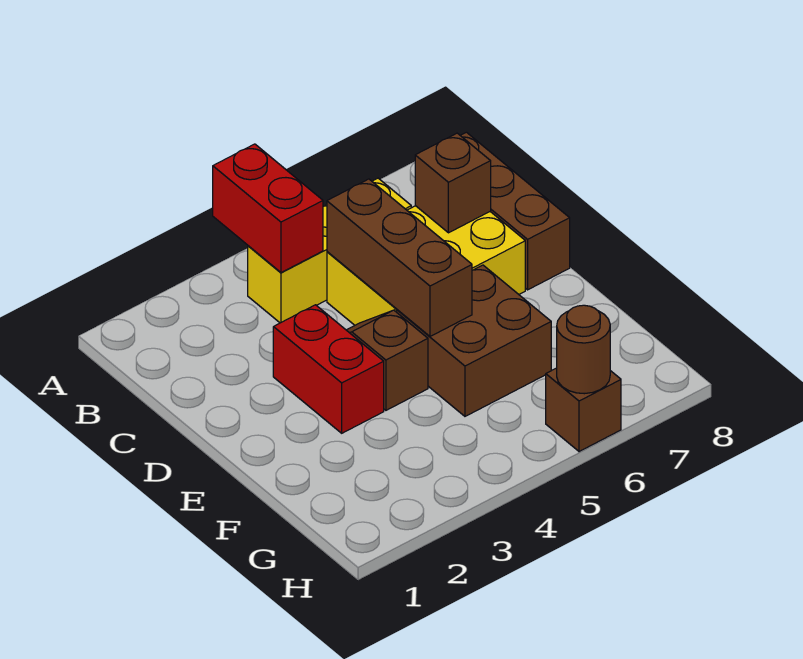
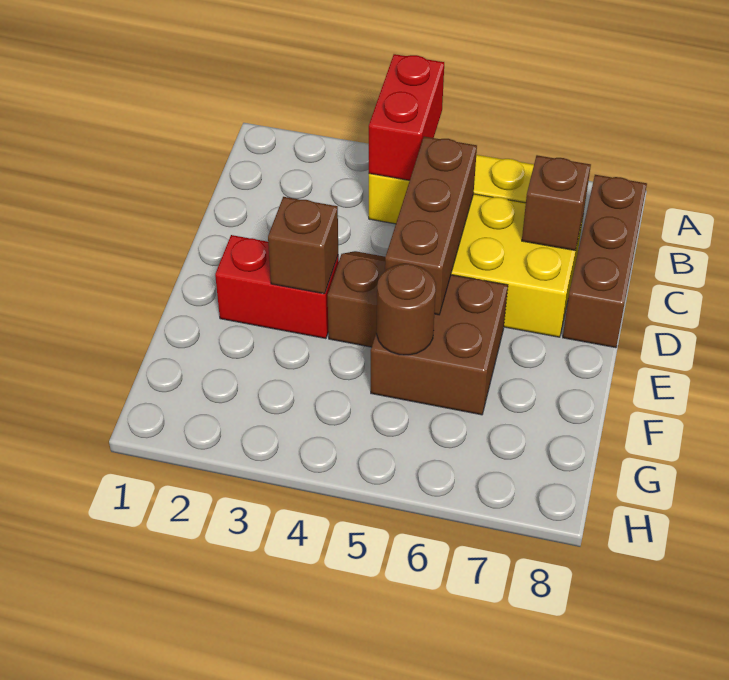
red brick D3:E3 level 1 -> red brick E2:E3 level 1
brown brick H6 level 1 -> brown brick E3 level 2
brown round brick H6 level 2 -> brown round brick F5 level 2

